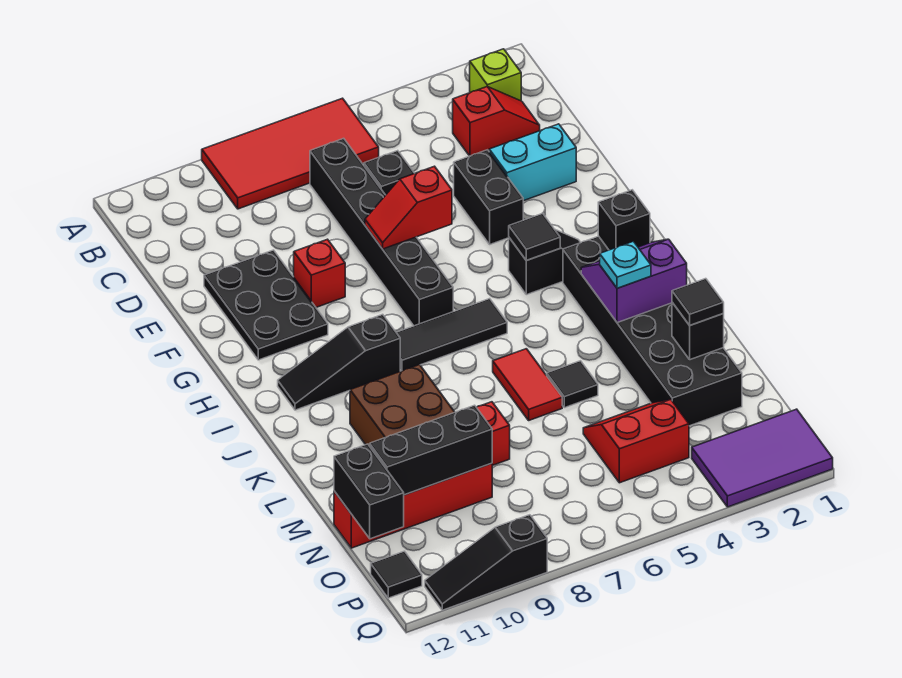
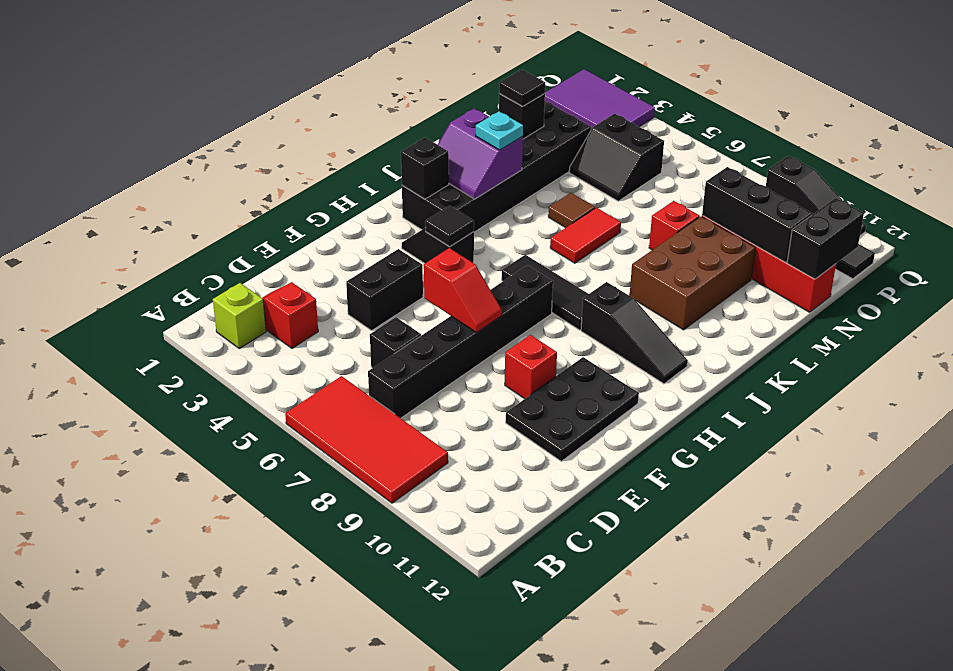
cyan brick E2:E3 level 1 -> none
black tile L5 level 1 -> brown tile L5 level 1
red slope N4:O5 level 1 top O -> black slope N4:O5 level 1 top O

